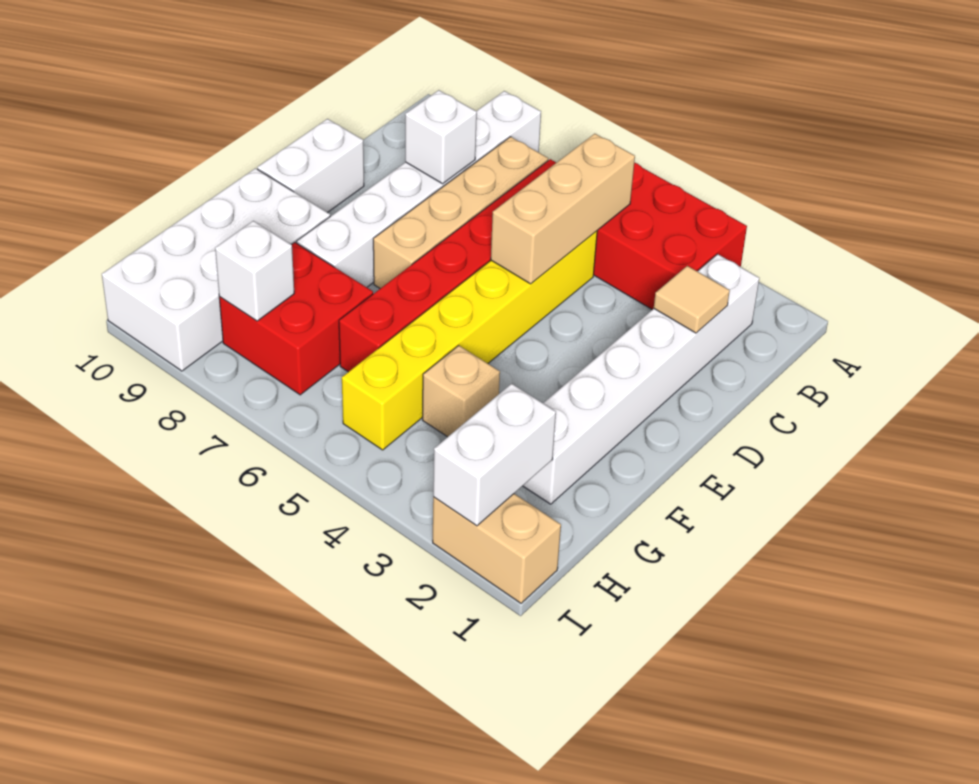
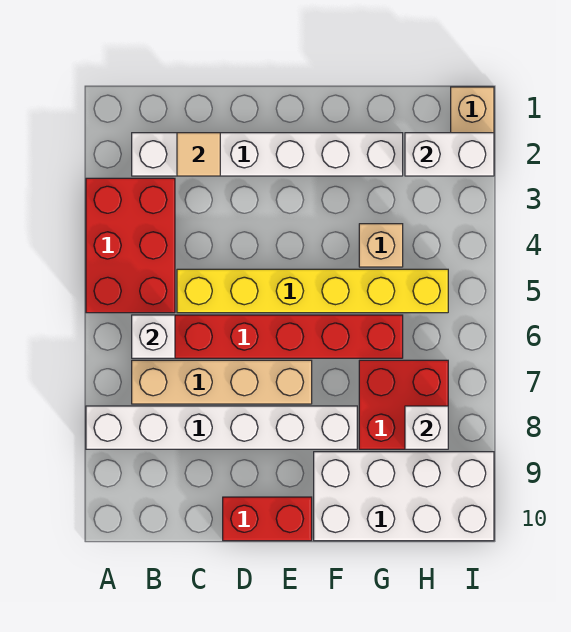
tan brick B5:D5 level 2 -> none
white brick C8 level 2 -> white brick B6 level 2
white brick D10:E10 level 1 -> red brick D10:E10 level 1

